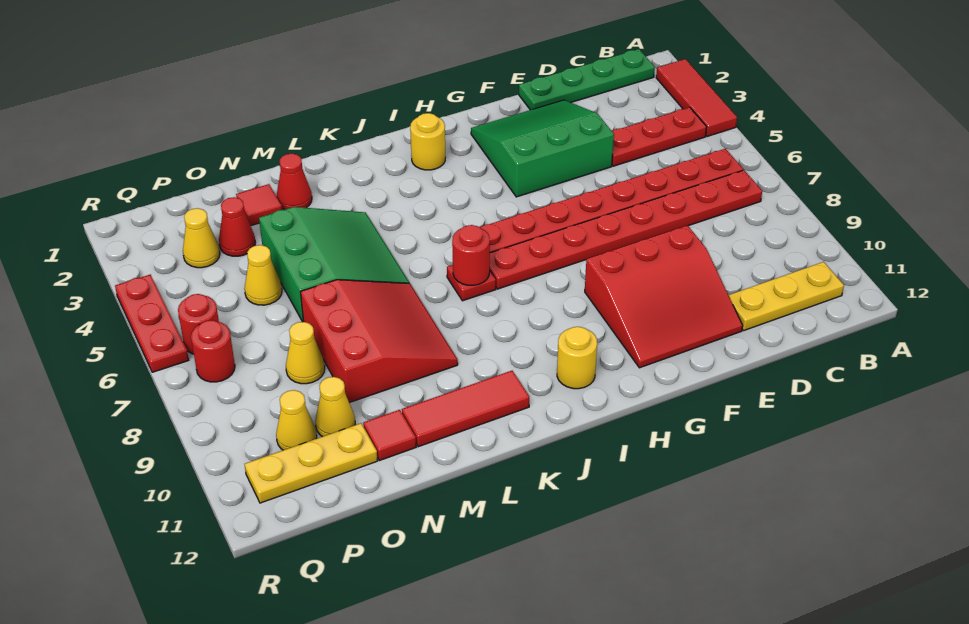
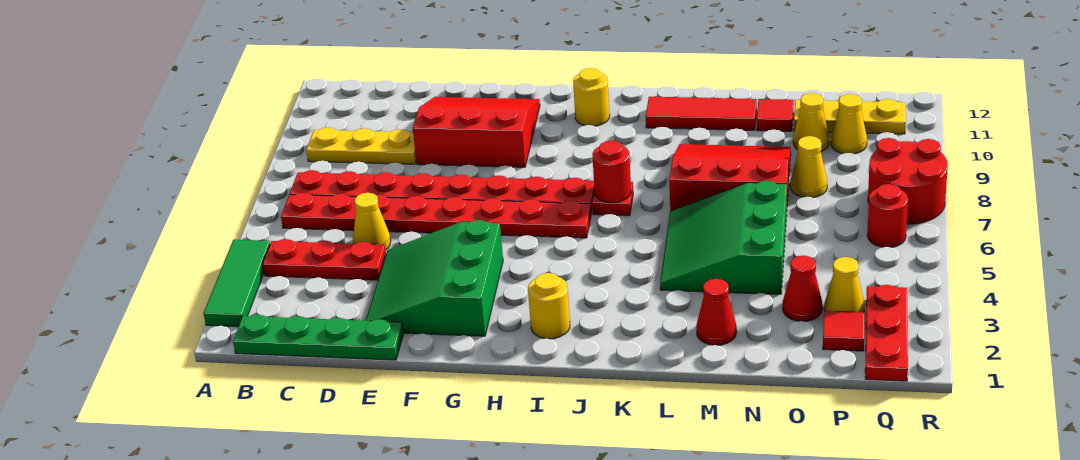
red tile A2:A4 level 1 -> green tile A2:A4 level 1
yellow plate B11:D11 level 1 -> yellow plate B9:D9 level 1
green slope E2:G4 level 1 top 4 -> green slope E2:G4 level 1 top G
red slope L7:N9 level 1 top N -> red slope L7:N9 level 1 top 7
red tile N2 level 1 -> red tile P2 level 1
yellow cone O5 level 1 -> yellow cone D5 level 1
red round brick Q7 level 1 -> red round brick Q7:R8 level 1
red plate R4:R6 level 1 -> red plate Q1:Q3 level 1

